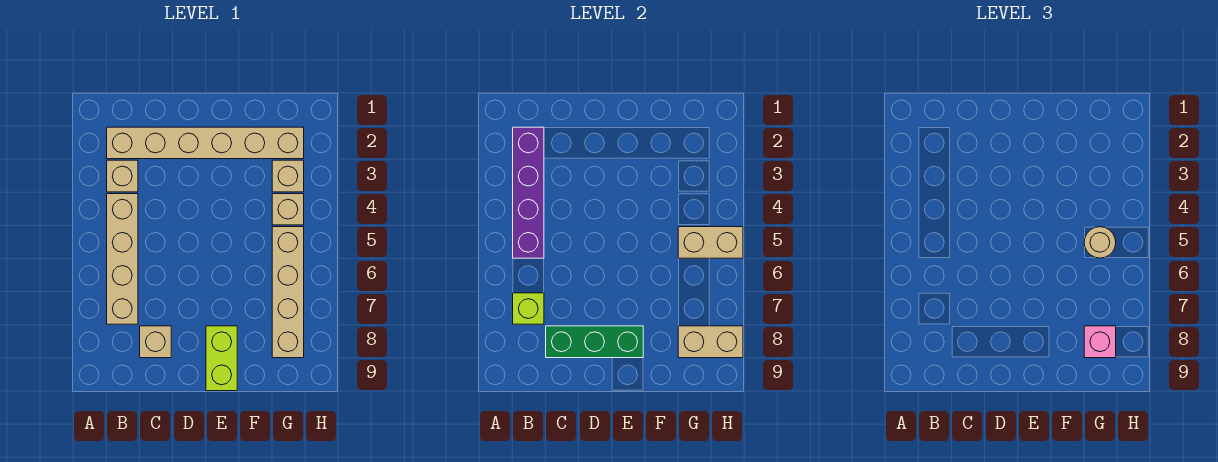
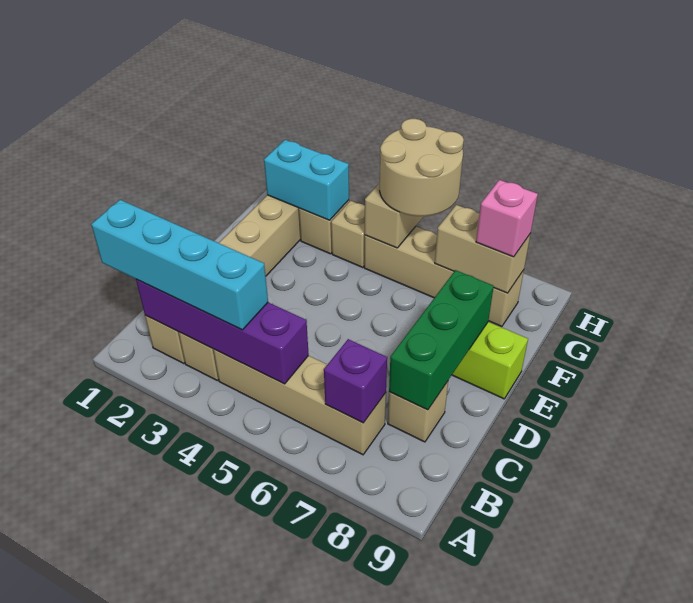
none -> cyan brick B1:B4 level 3
lime brick B7 level 2 -> purple brick B7 level 2
none -> cyan brick G2:G3 level 2
tan round brick G5 level 3 -> tan round brick G5:H6 level 3
tan brick G8:H8 level 2 -> tan brick G7:G8 level 2

